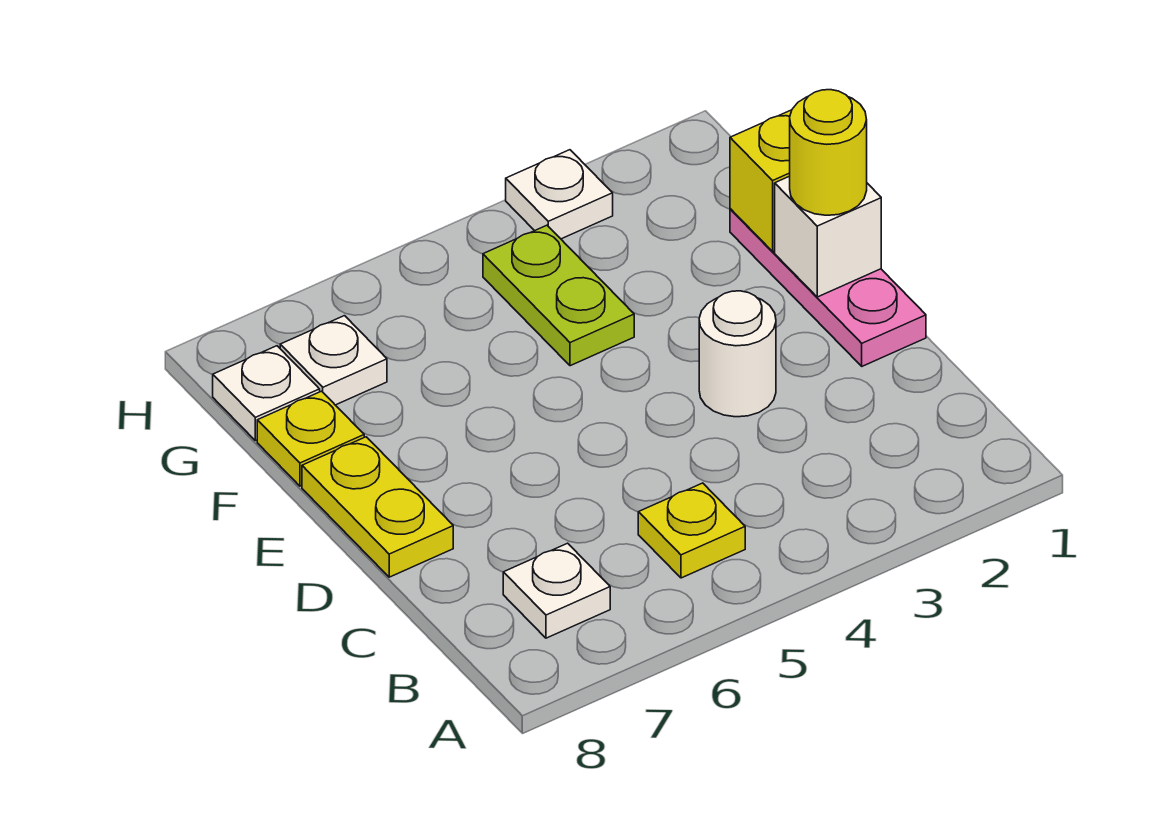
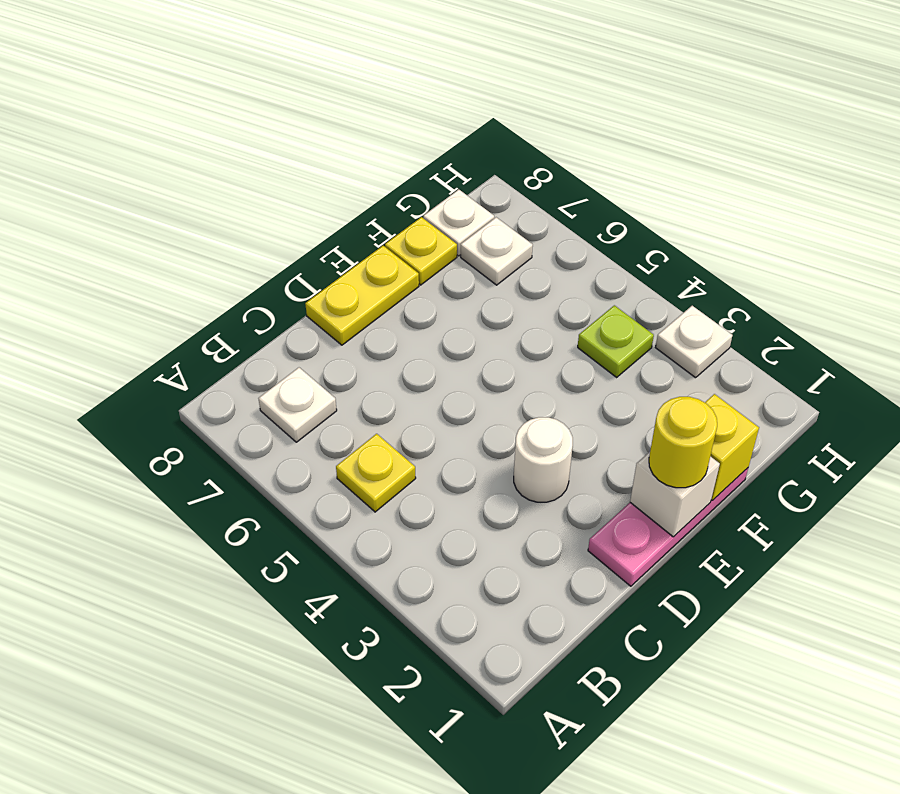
lime plate F4:G4 level 1 -> lime plate G4 level 1

